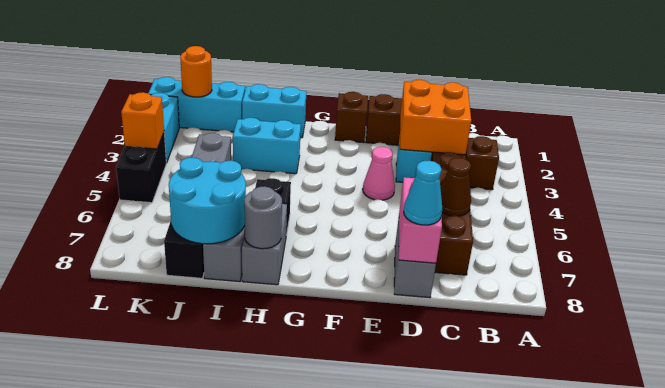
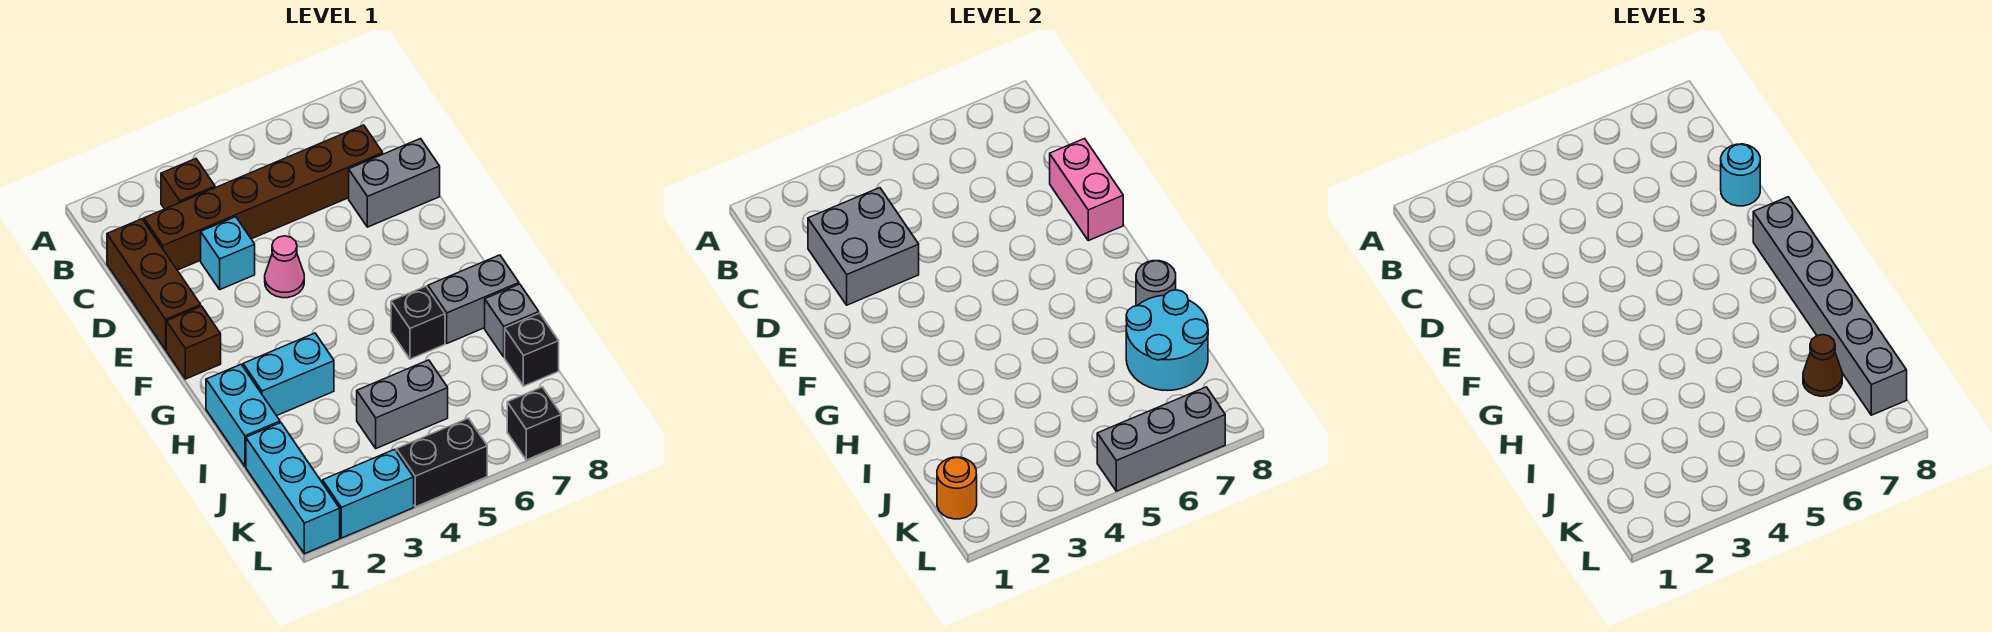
orange brick C2:D3 level 2 -> grey brick C2:D3 level 2
brown cone C6 level 2 -> brown cone J7 level 3
pink brick D7:D8 level 2 -> pink brick D8:E8 level 2
cyan cone D8 level 3 -> cyan round brick D8 level 3
none -> grey brick F8:K8 level 3
cyan brick H3:I3 level 1 -> cyan brick H2:H3 level 1
orange brick L4 level 2 -> none
none -> grey brick L5:L7 level 2
none -> black brick L7 level 1

